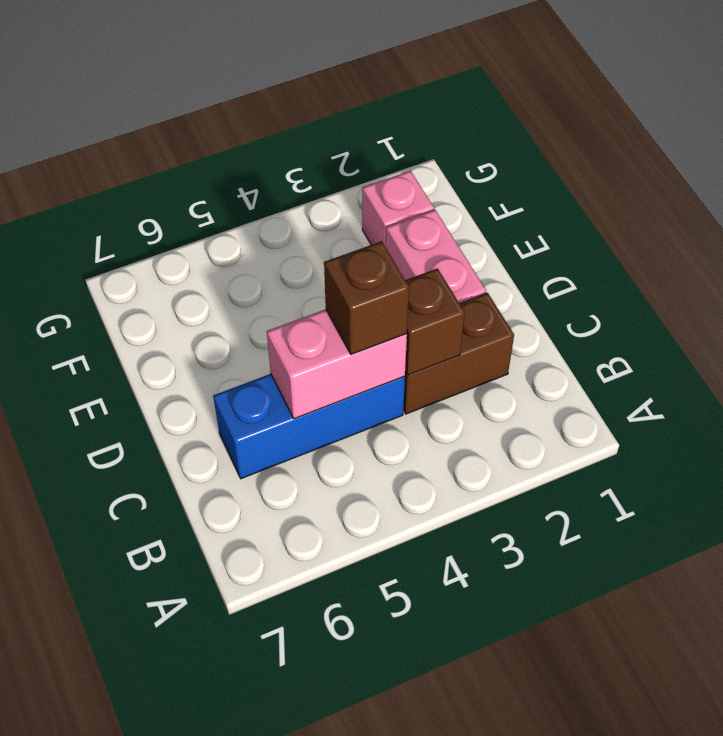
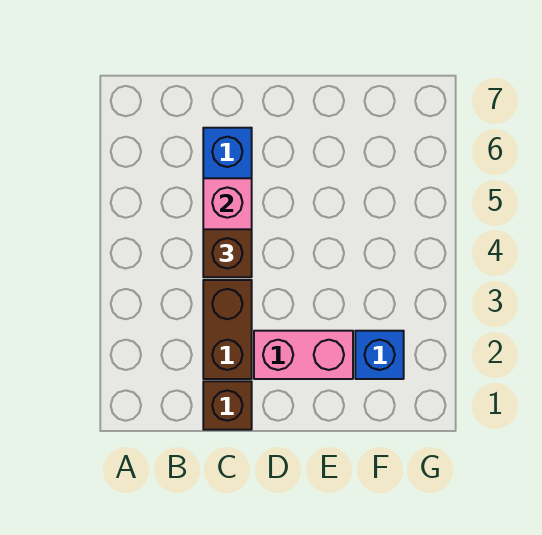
brown brick C3 level 2 -> brown brick C1 level 1
pink brick F2 level 1 -> blue brick F2 level 1

